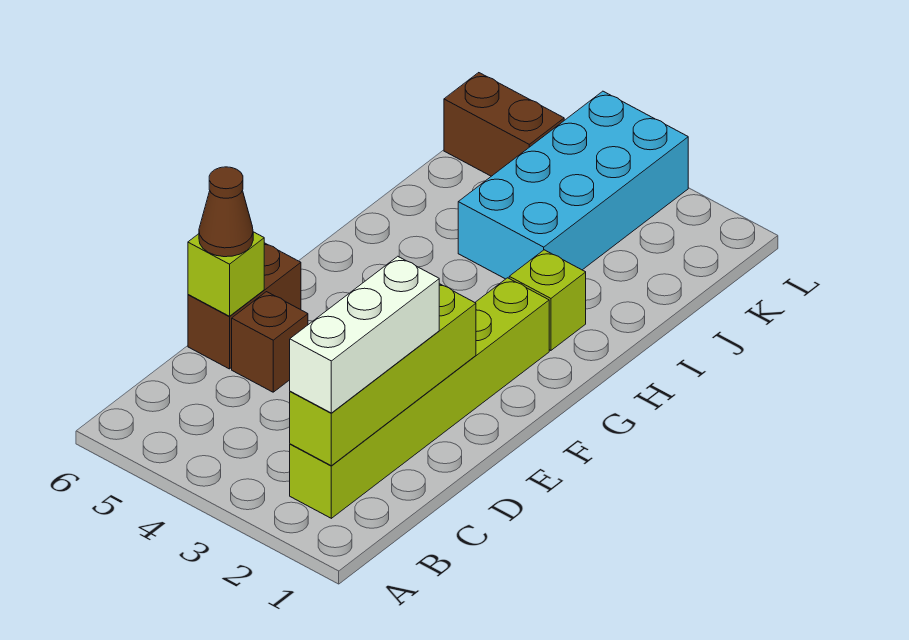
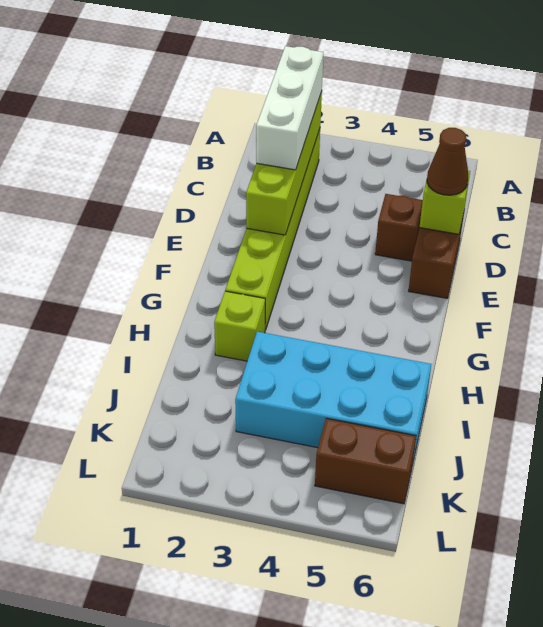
cyan brick I3:L4 level 1 -> cyan brick I3:J6 level 1

